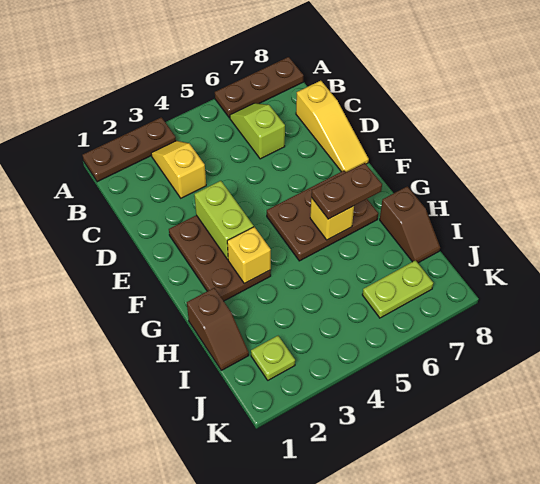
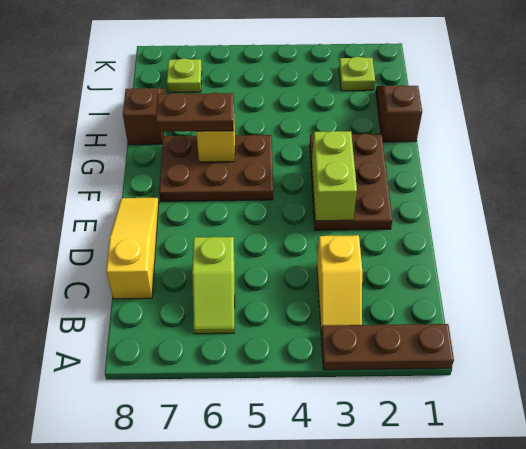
brown plate A6:A8 level 1 -> none
yellow brick G3 level 2 -> none
lime plate J6:J7 level 1 -> lime plate J7 level 1

